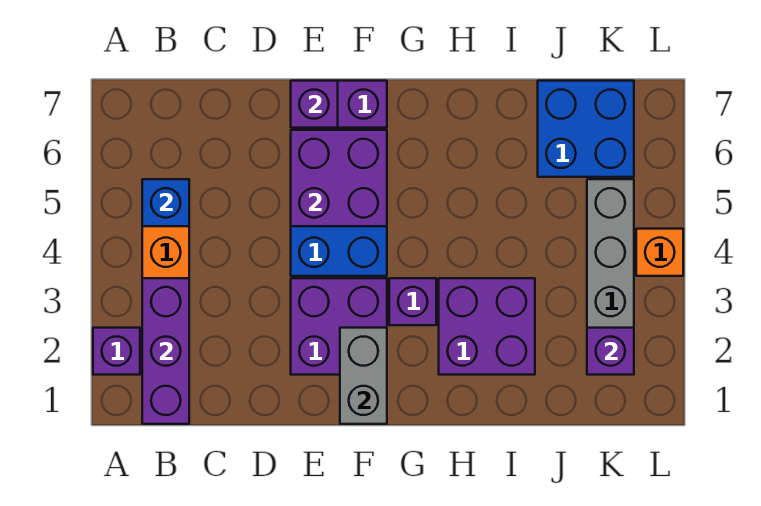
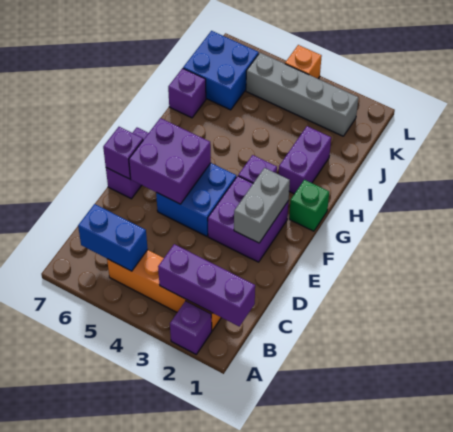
blue brick B5 level 2 -> blue brick B5:B6 level 2
grey brick F1:F2 level 2 -> grey brick E2:F2 level 2
none -> green brick G1 level 1
purple brick H2:I3 level 1 -> purple brick H2:I2 level 1
purple brick K2 level 2 -> purple brick I7 level 1

